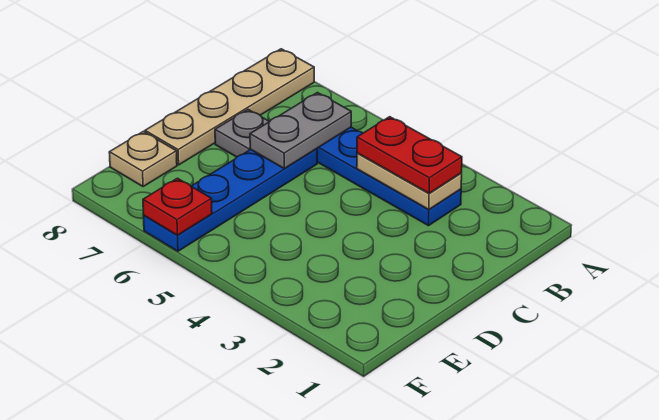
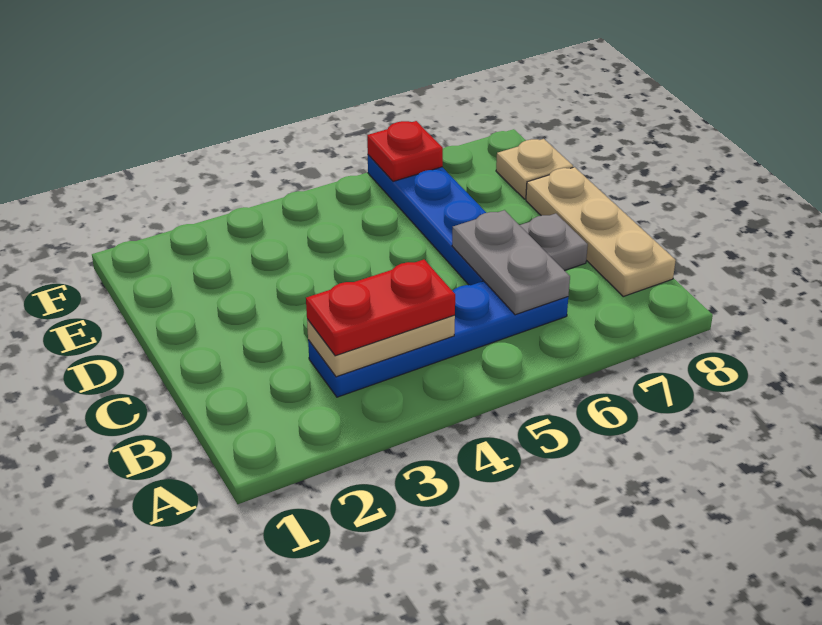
tan plate A8:D8 level 1 -> tan plate B8:D8 level 1

